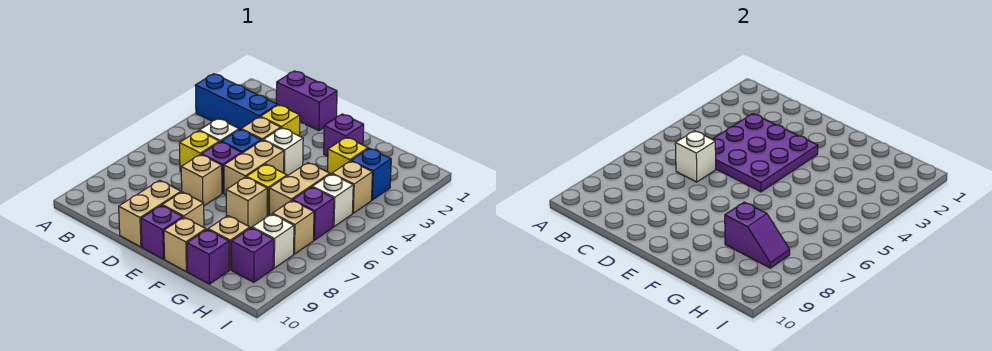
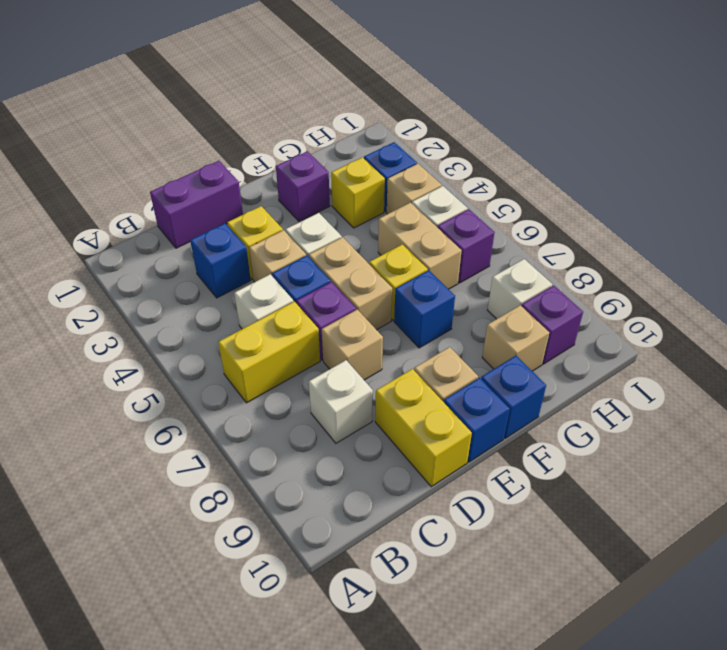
blue brick A3:C3 level 1 -> blue brick C3 level 1
purple plate C3:E5 level 2 -> none
yellow brick C6 level 1 -> yellow brick B6:C6 level 1
white brick C6 level 2 -> white brick C8 level 1
tan brick D9:D10 level 1 -> yellow brick D9:D10 level 1
purple brick E10 level 1 -> blue brick E10 level 1
tan brick F7 level 1 -> blue brick F7 level 1
tan brick F10 level 1 -> blue brick F10 level 1
purple slope G8:H8 level 2 top G -> none
purple brick G10 level 1 -> none
tan brick H7 level 1 -> none

